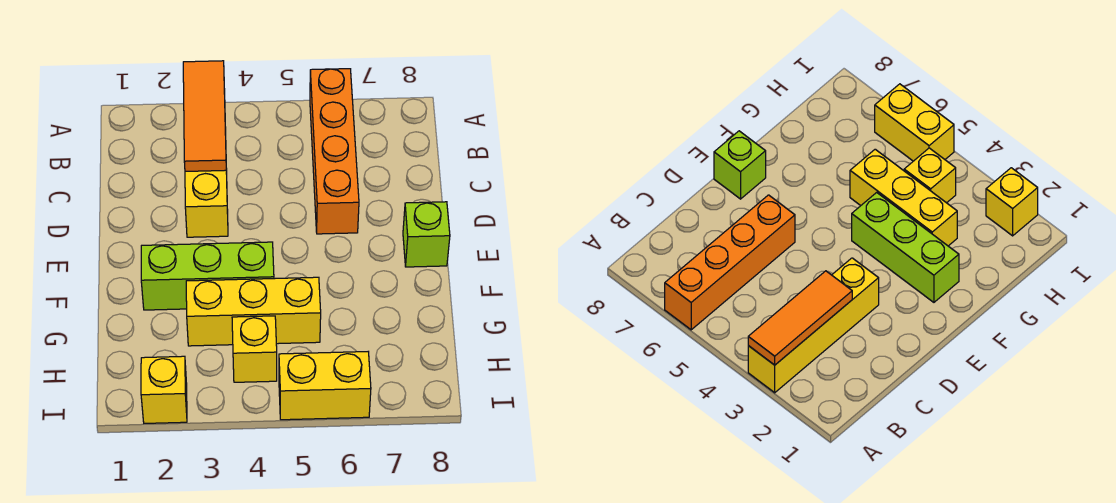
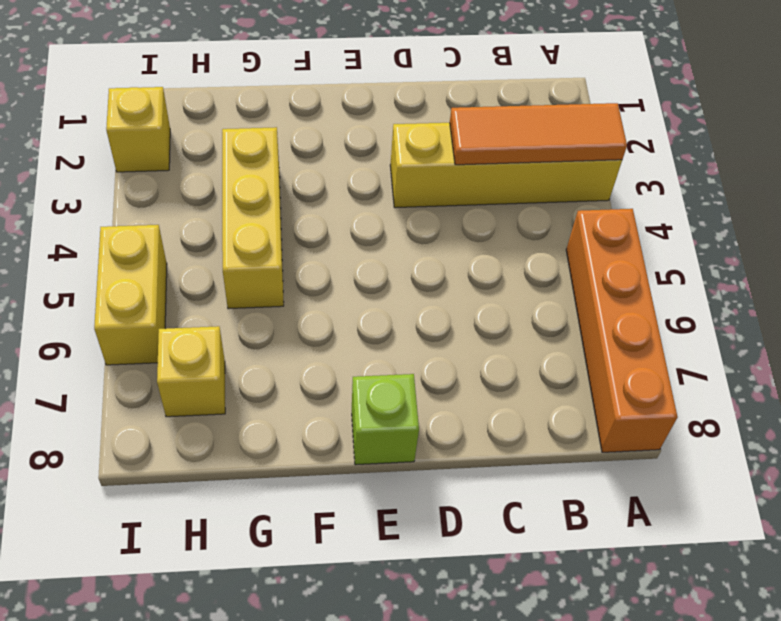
orange brick A6:D6 level 1 -> orange brick A5:A8 level 1
lime brick F2:F4 level 1 -> none
yellow brick H4 level 1 -> yellow brick H7 level 1

